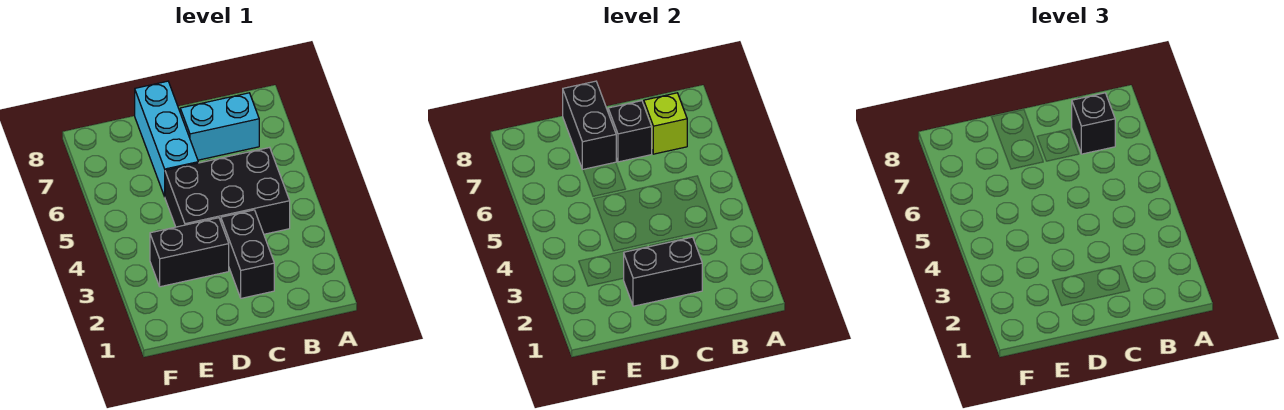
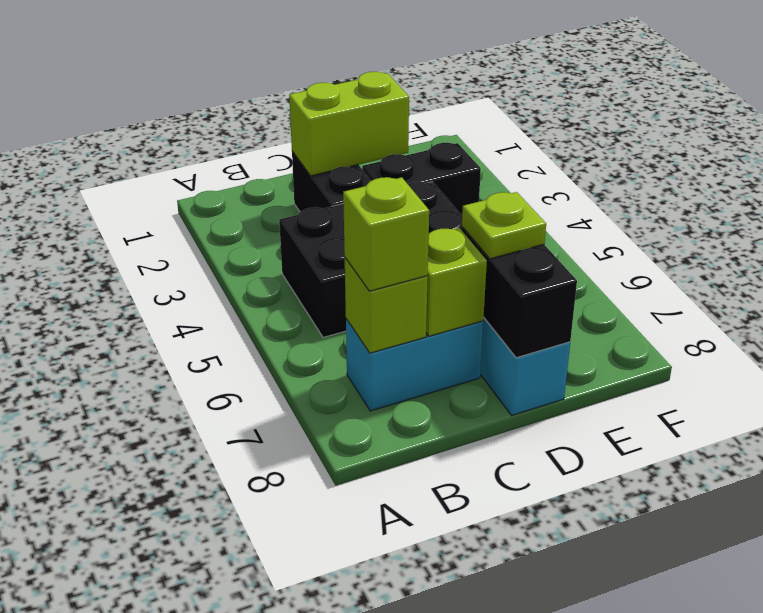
black brick B7 level 3 -> lime brick B7 level 3
black brick C2:D2 level 2 -> lime brick C2:D2 level 2
black brick C7 level 2 -> lime brick C7 level 2
none -> lime plate D7 level 3

